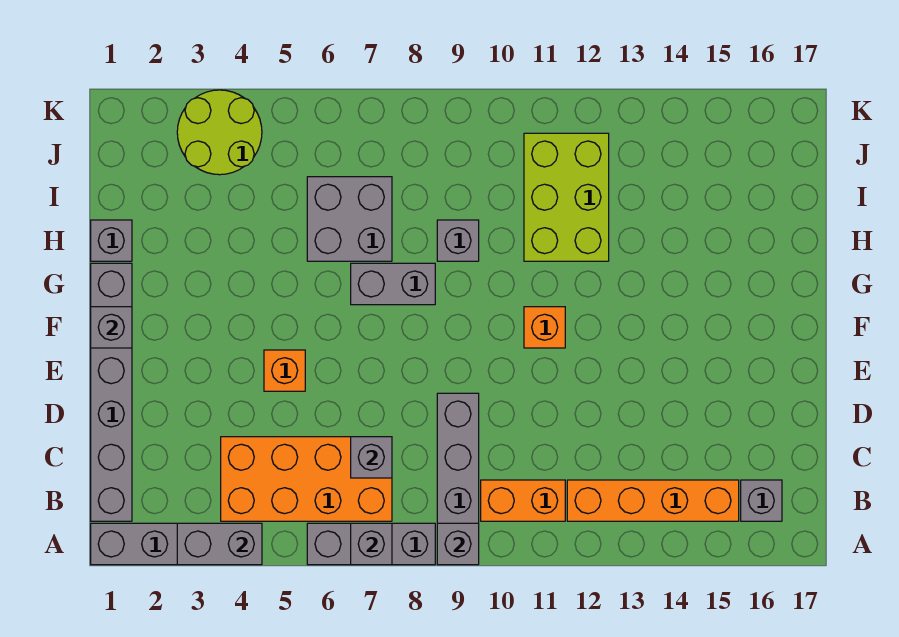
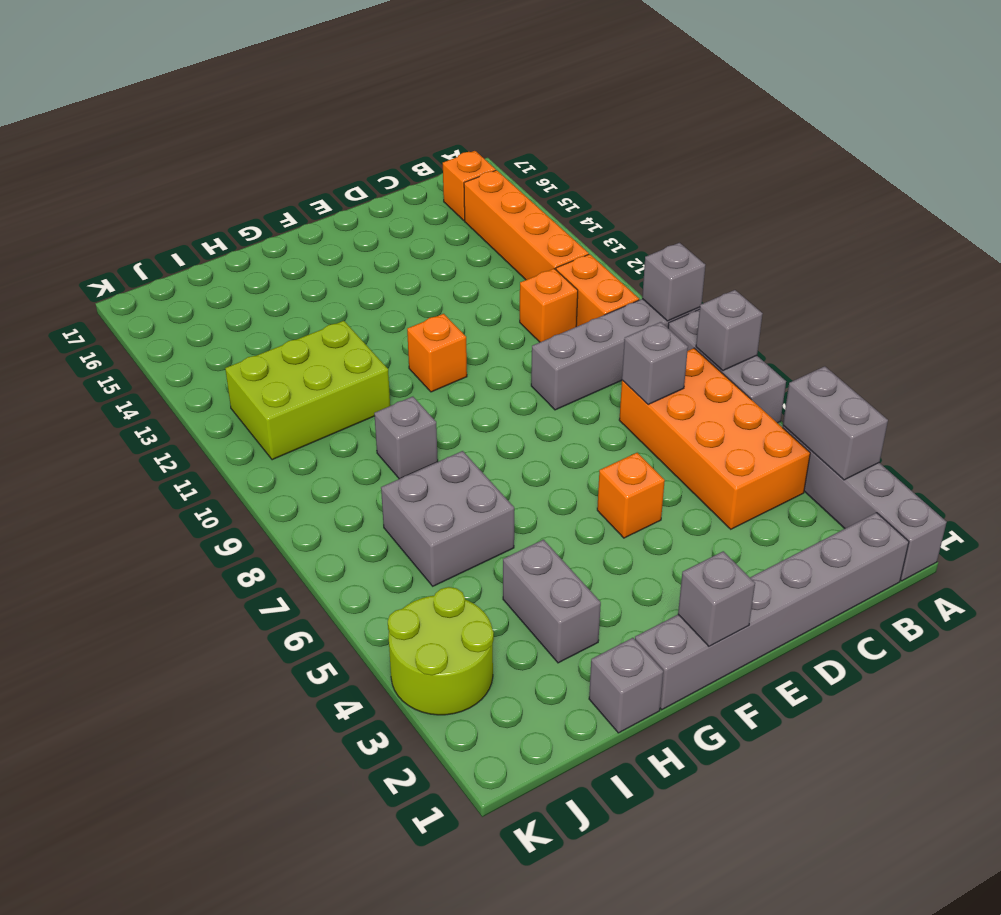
grey brick B16 level 1 -> orange brick B16 level 1
none -> orange brick C11 level 1
grey brick G7:G8 level 1 -> grey brick H3:H4 level 1

